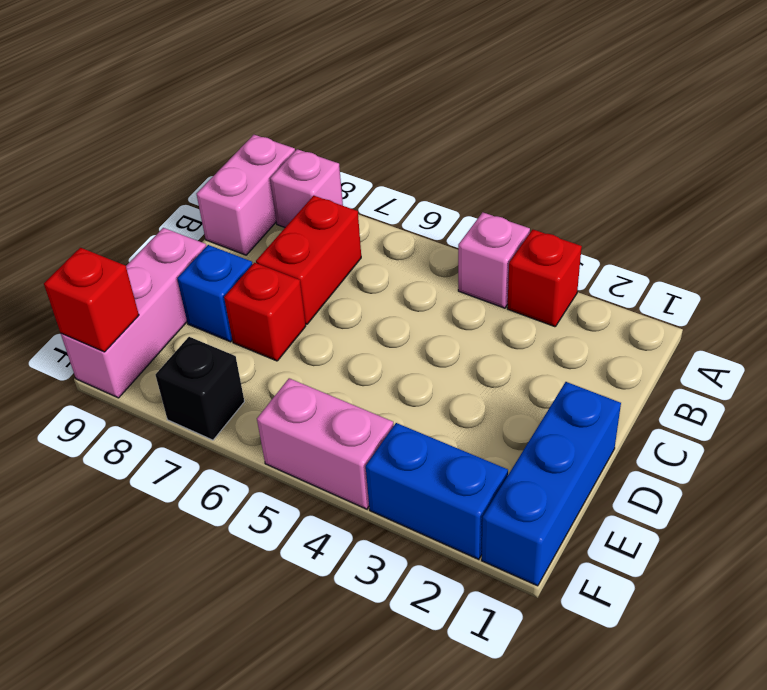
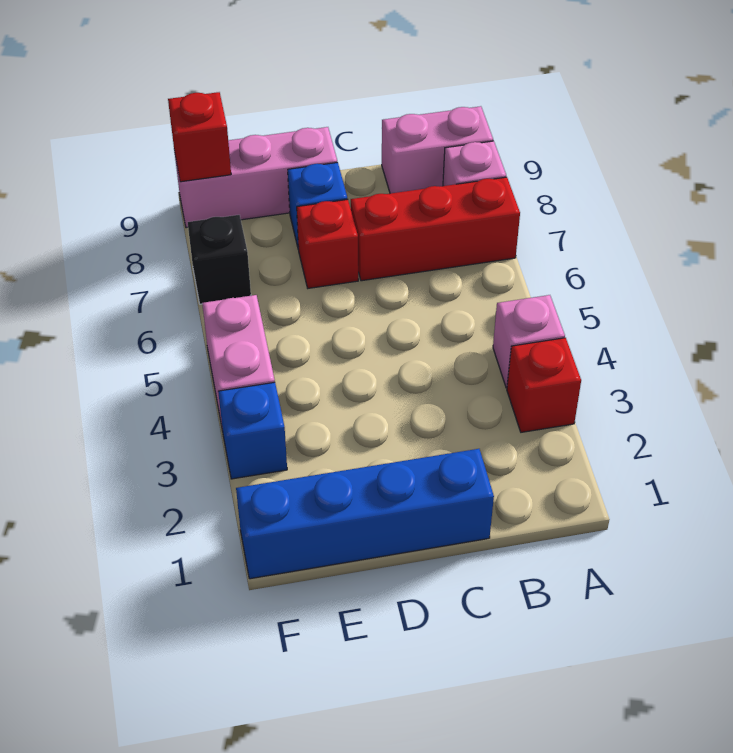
red brick B7:C7 level 1 -> red brick A7:C7 level 1
blue brick D1:F1 level 1 -> blue brick C1:F1 level 1
blue brick F2:F3 level 1 -> blue brick F3 level 1

